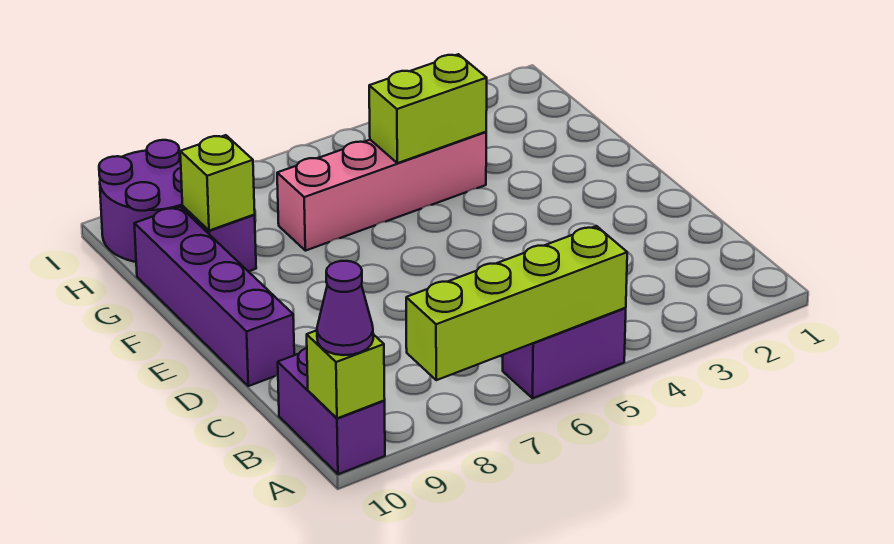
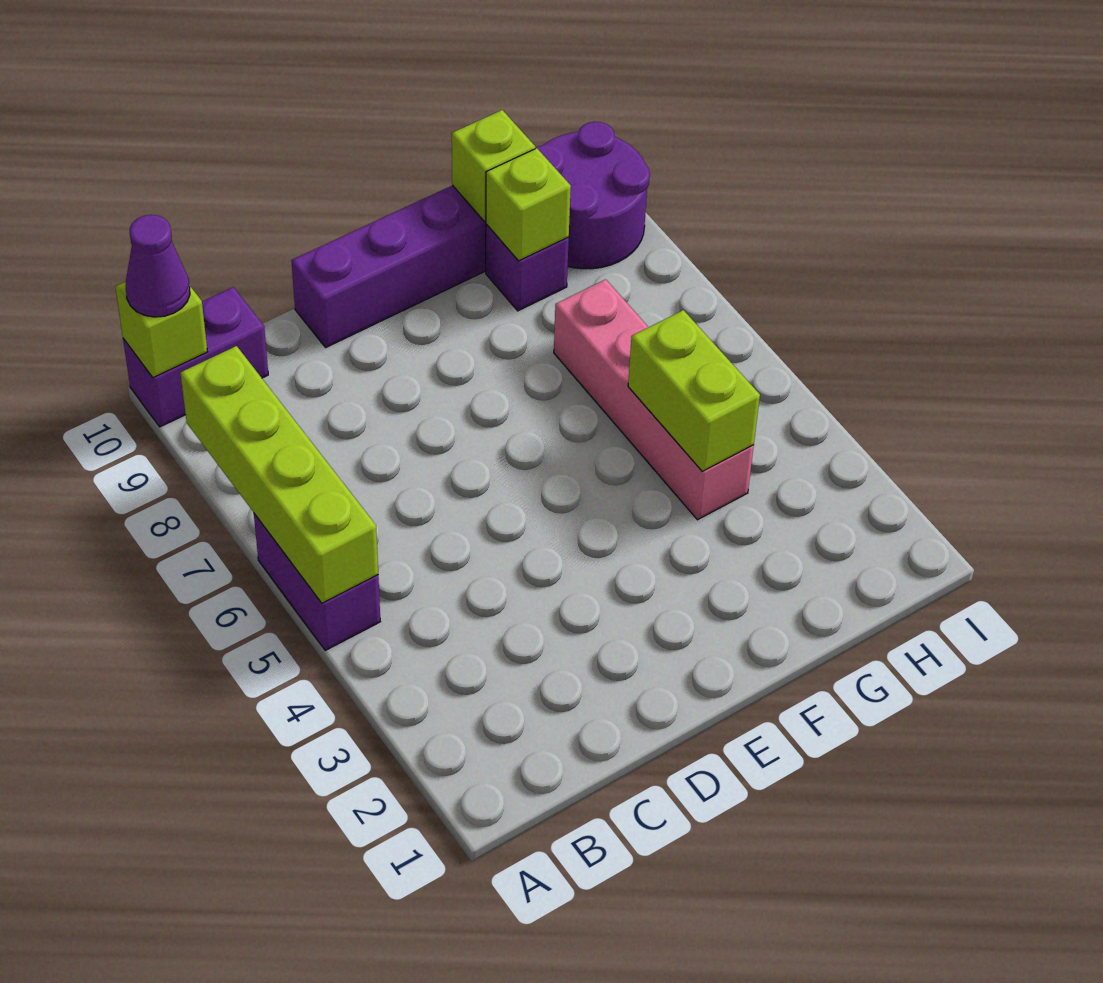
none -> lime brick G10 level 2

